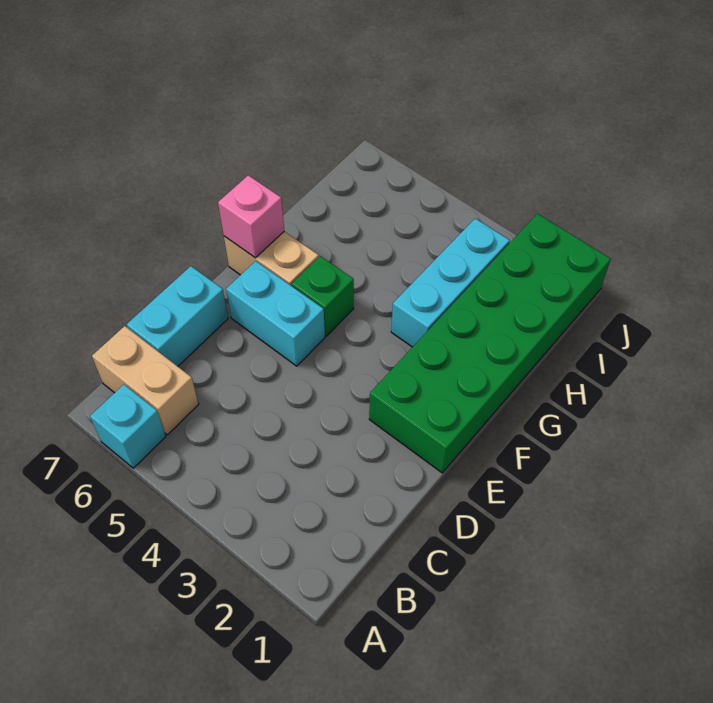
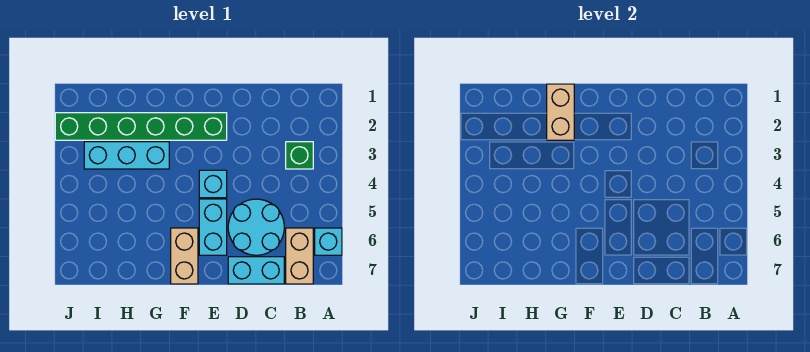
none -> cyan round brick C5:D6 level 1
green brick E1:J2 level 1 -> green brick E2:J2 level 1
none -> cyan brick E4 level 1
green brick F5 level 1 -> green brick B3 level 1
pink brick F7 level 2 -> none
none -> tan brick G1:G2 level 2

